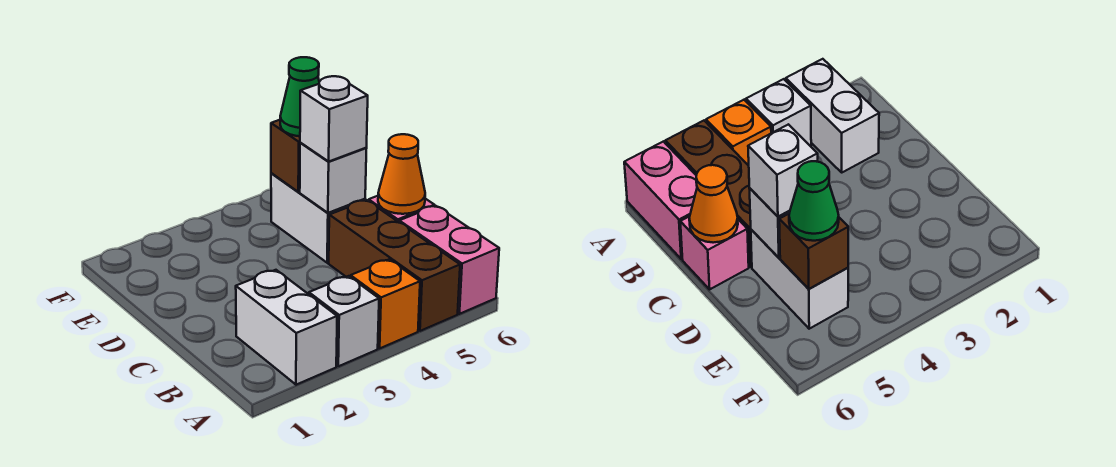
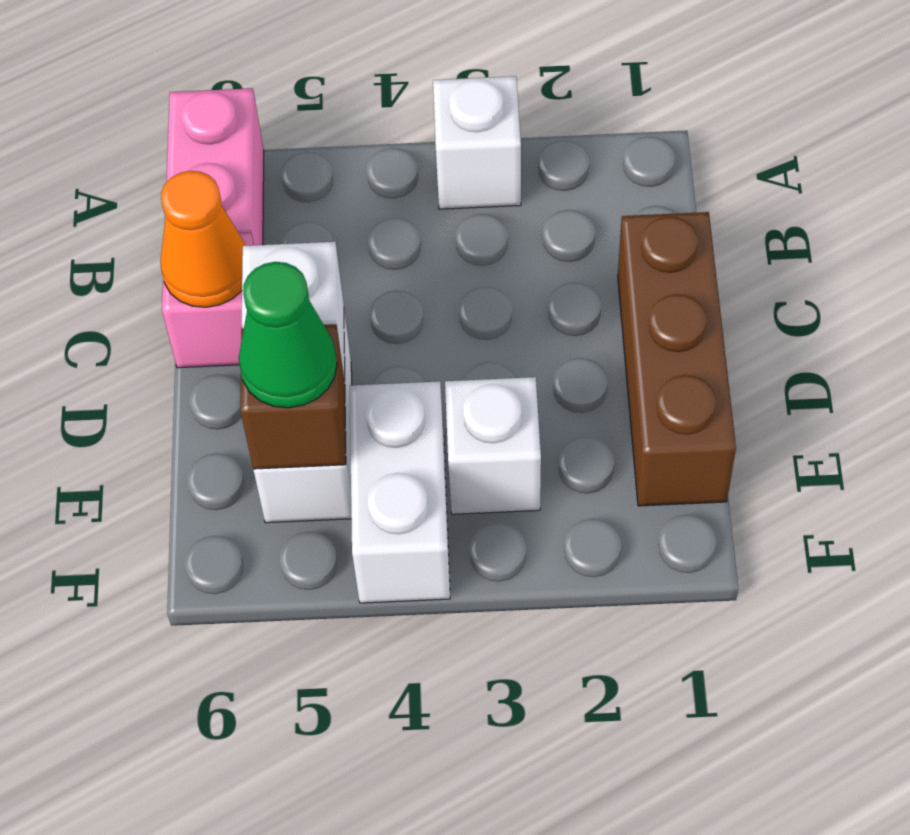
white brick A2:B2 level 1 -> white brick E4:F4 level 1
orange brick A4 level 1 -> none
brown brick A5:C5 level 1 -> brown brick C1:E1 level 1
white brick D5 level 3 -> white brick E3 level 1

